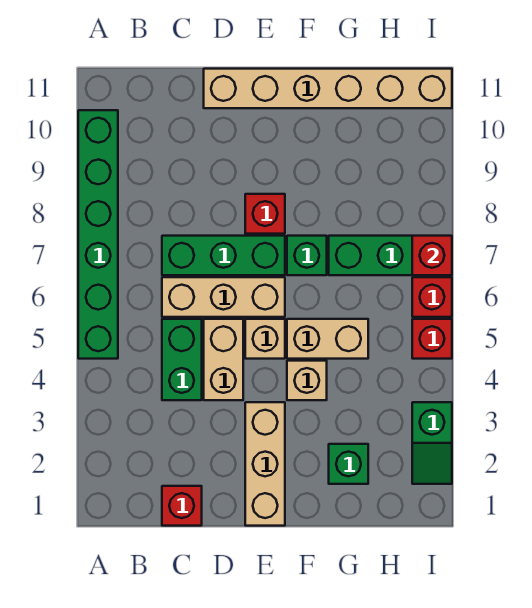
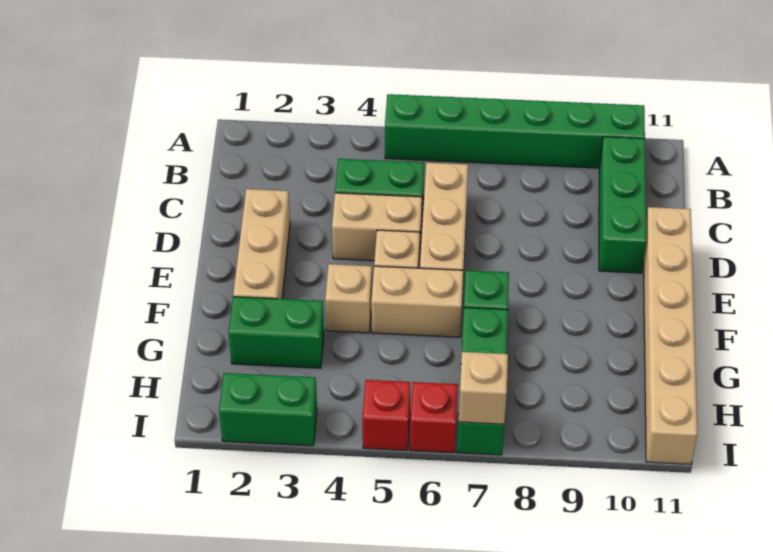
red brick C1 level 1 -> none
green brick C7:E7 level 1 -> green brick B10:D10 level 1
tan brick E1:E3 level 1 -> tan brick D2:F2 level 1
red brick E8 level 1 -> none
tan brick F5:G5 level 1 -> tan brick F5:F6 level 1
green brick G2 level 1 -> green brick G2:G3 level 1
green slope I2:I3 level 1 top 3 -> green brick I2:I3 level 1
red brick I7 level 2 -> tan brick I7 level 2

